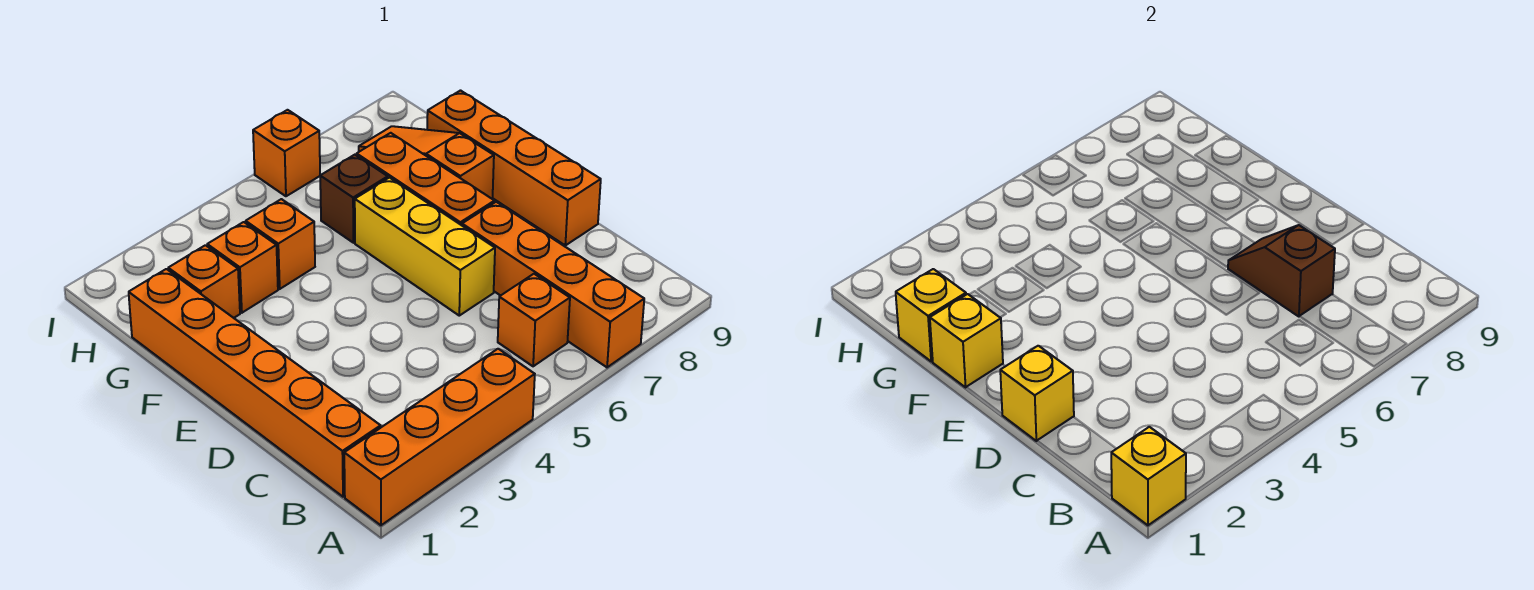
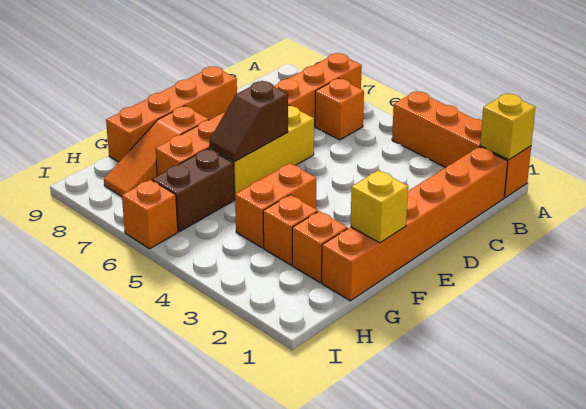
brown slope C7:D7 level 2 top C -> brown slope E6:F6 level 2 top E
yellow brick D1 level 2 -> none
yellow brick G1 level 2 -> none
orange brick G4 level 1 -> orange brick F4:G4 level 1
brown brick G6 level 1 -> brown brick G6:H6 level 1

